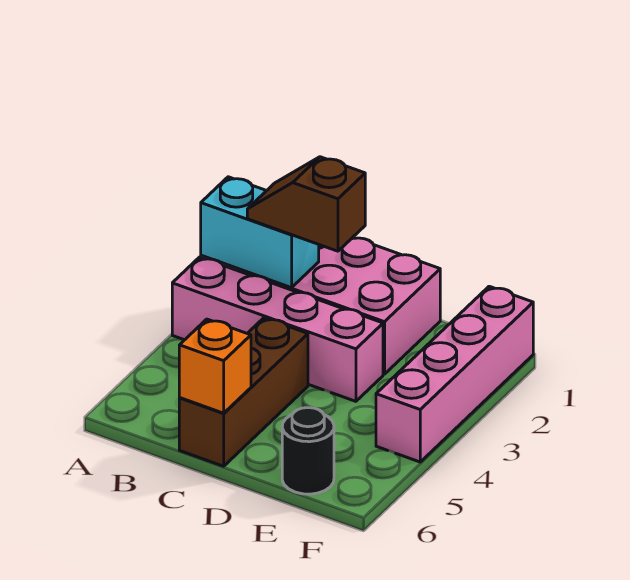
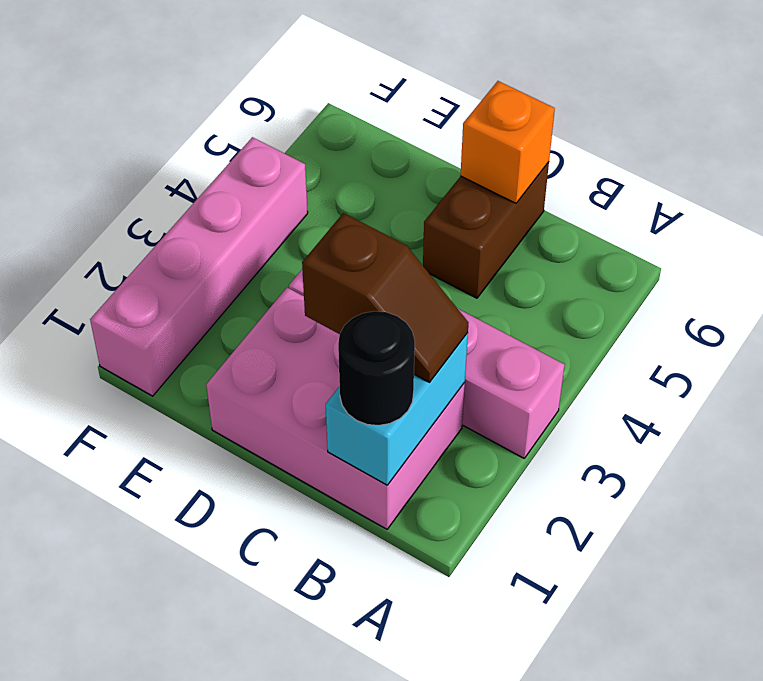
cyan brick A2:B2 level 2 -> cyan brick B1:B2 level 2
brown brick C4:C6 level 1 -> brown brick C5:C6 level 1
black round brick E6 level 1 -> black round brick B1 level 3

